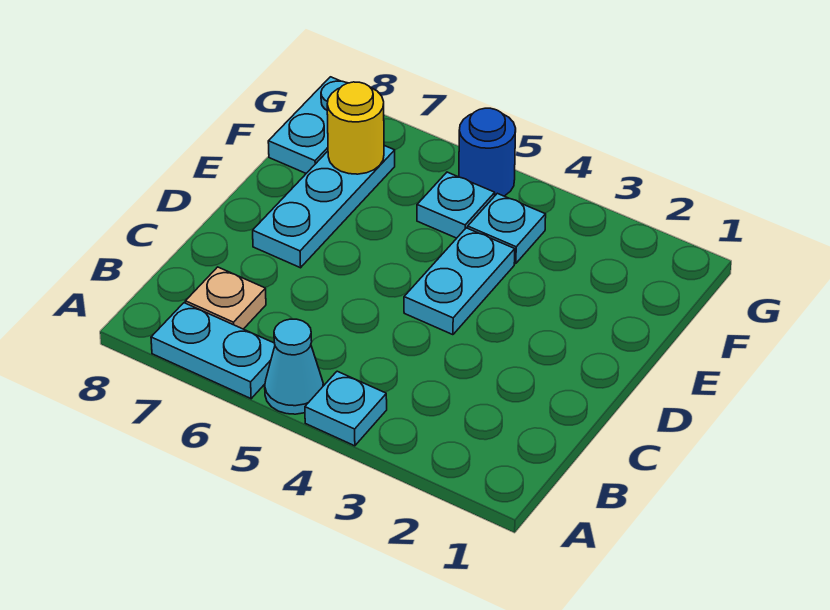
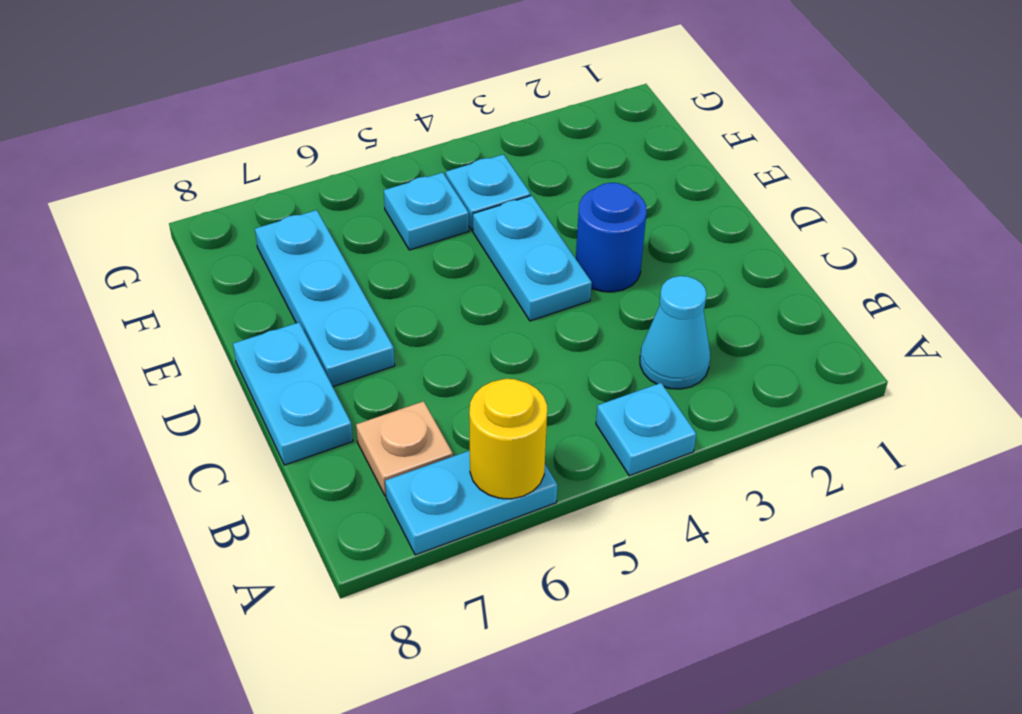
cyan cone A5 level 1 -> cyan cone B3 level 1
yellow round brick F7 level 2 -> yellow round brick A6 level 2
cyan plate F8:G8 level 1 -> cyan plate C8:D8 level 1
blue round brick G5 level 1 -> blue round brick D3 level 1

